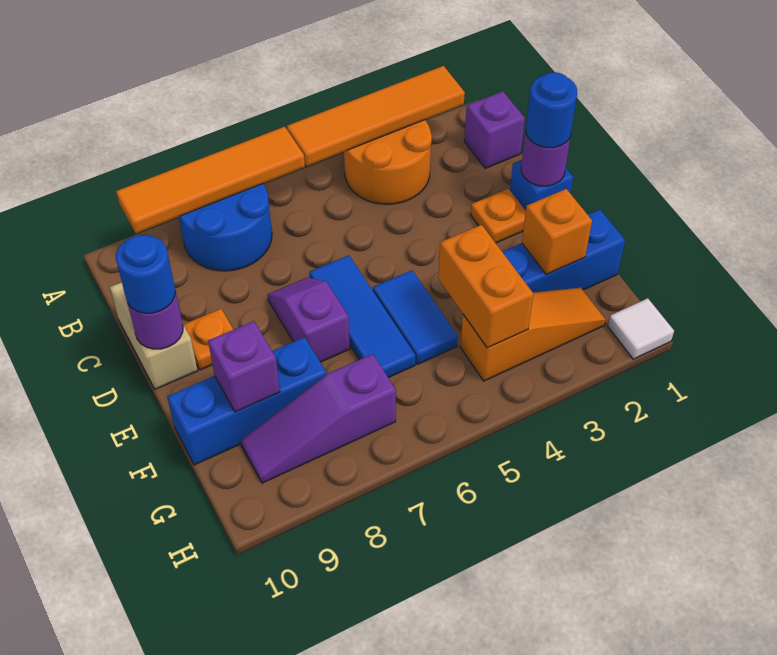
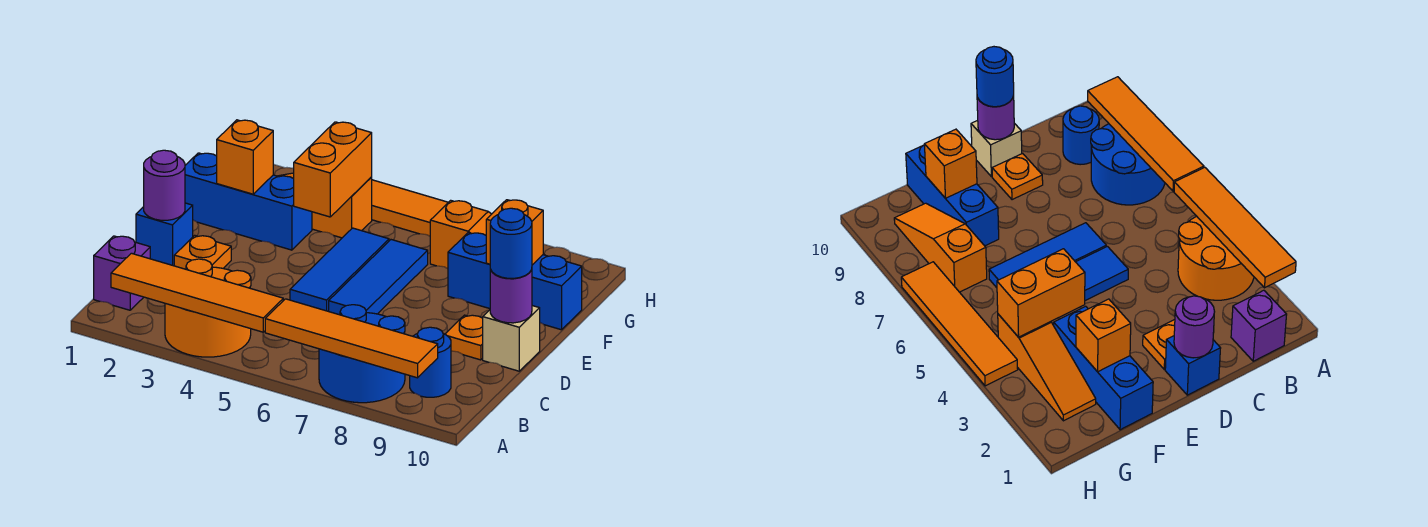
tan brick C10:D10 level 1 -> tan brick D10 level 1
blue round brick D1 level 3 -> blue round brick B9 level 1
purple slope D7:E7 level 1 top E -> none
blue tile E5:F5 level 1 -> blue tile D5:F5 level 1
purple brick F9 level 2 -> orange brick F9 level 2
purple slope G7:G9 level 1 top 7 -> orange slope G7:G9 level 1 top 7
white tile H1 level 1 -> none
none -> orange tile H4:H7 level 1

